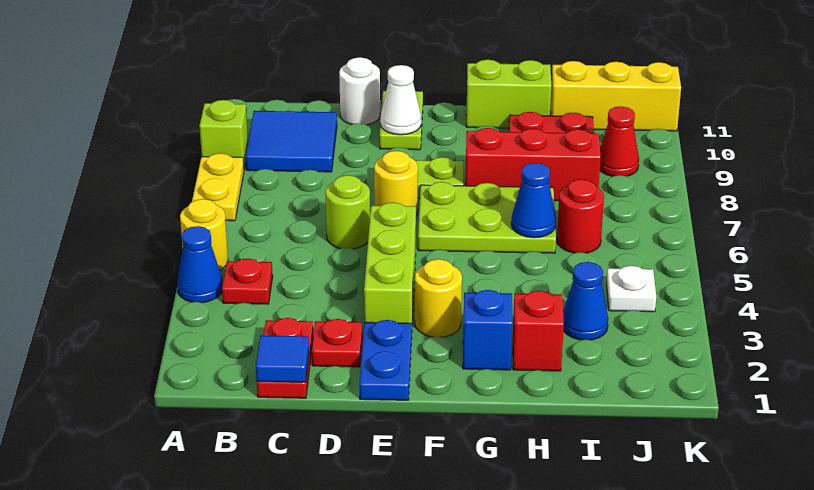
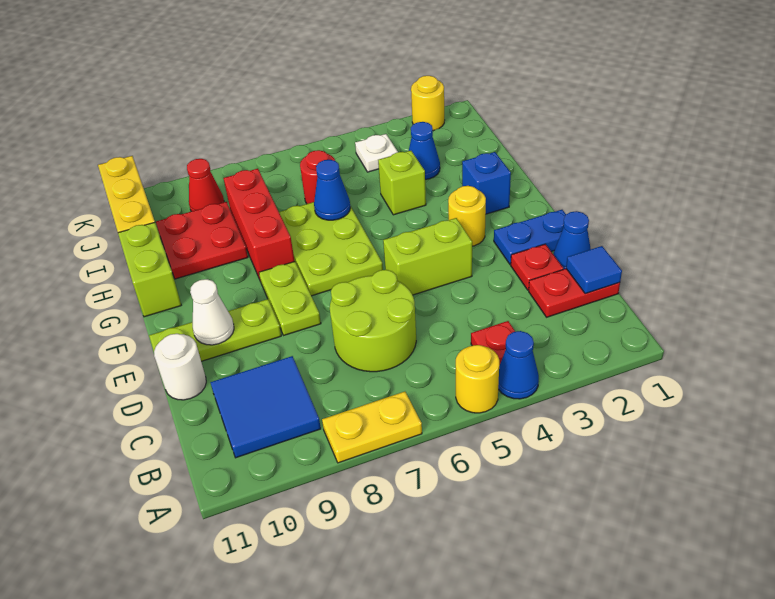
lime brick A9 level 1 -> lime brick H4 level 1
none -> blue cone D1 level 1
lime round brick D6 level 1 -> lime round brick C6:D7 level 1
lime brick E3:E5 level 1 -> lime brick E4:E5 level 1
yellow round brick E7 level 1 -> yellow round brick K2 level 1
lime plate E10:E11 level 1 -> lime plate E9:E11 level 1
red brick H2 level 1 -> none

